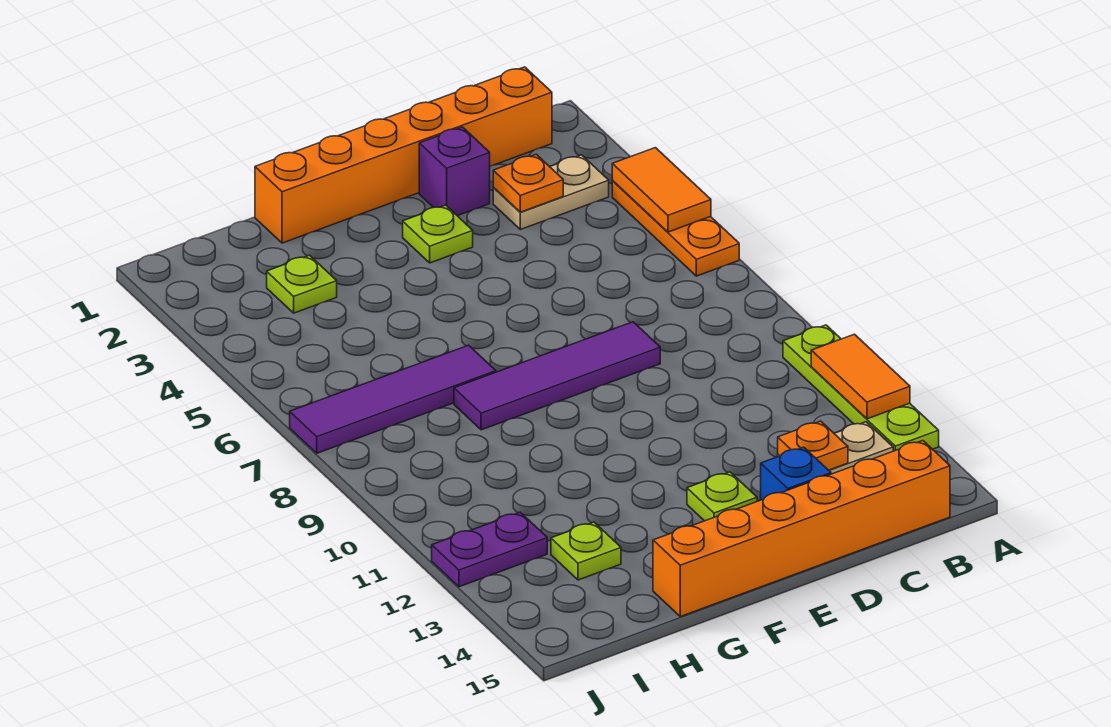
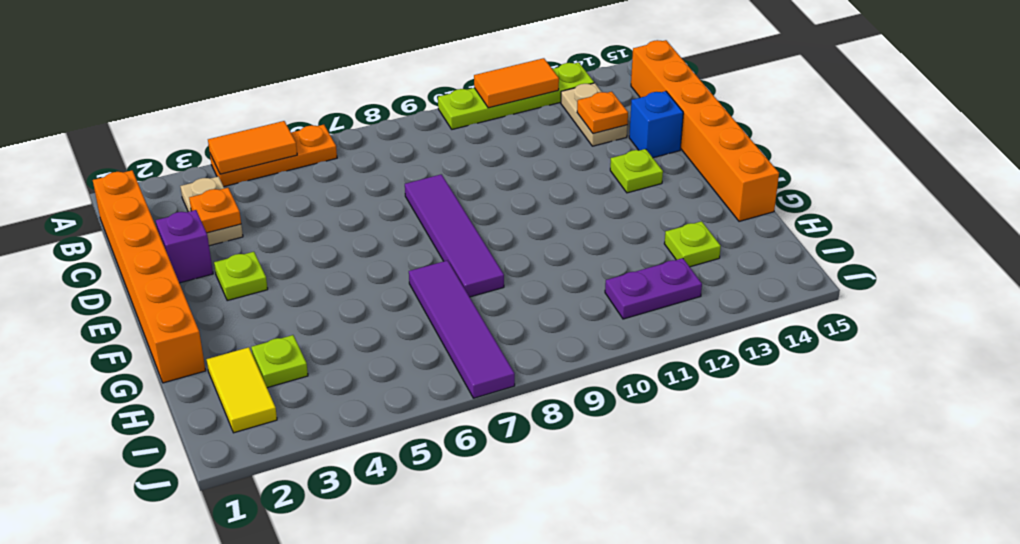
none -> yellow tile H2:I2 level 1
purple plate I12:J12 level 1 -> purple plate I11:I12 level 1

